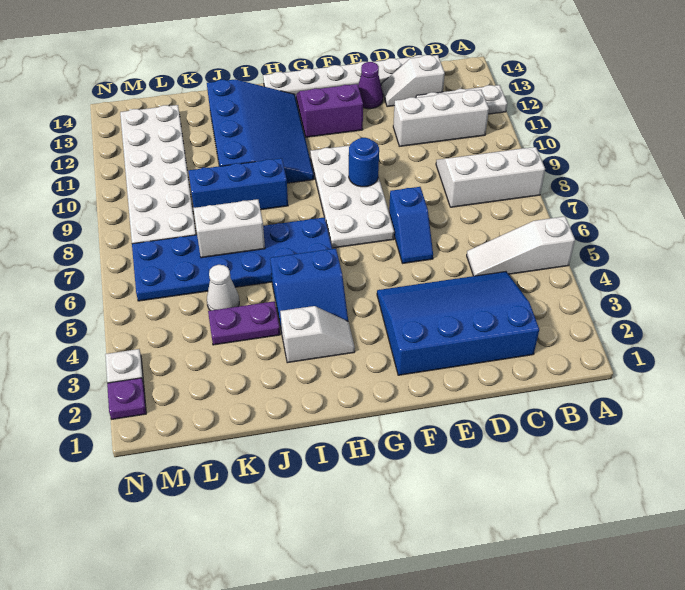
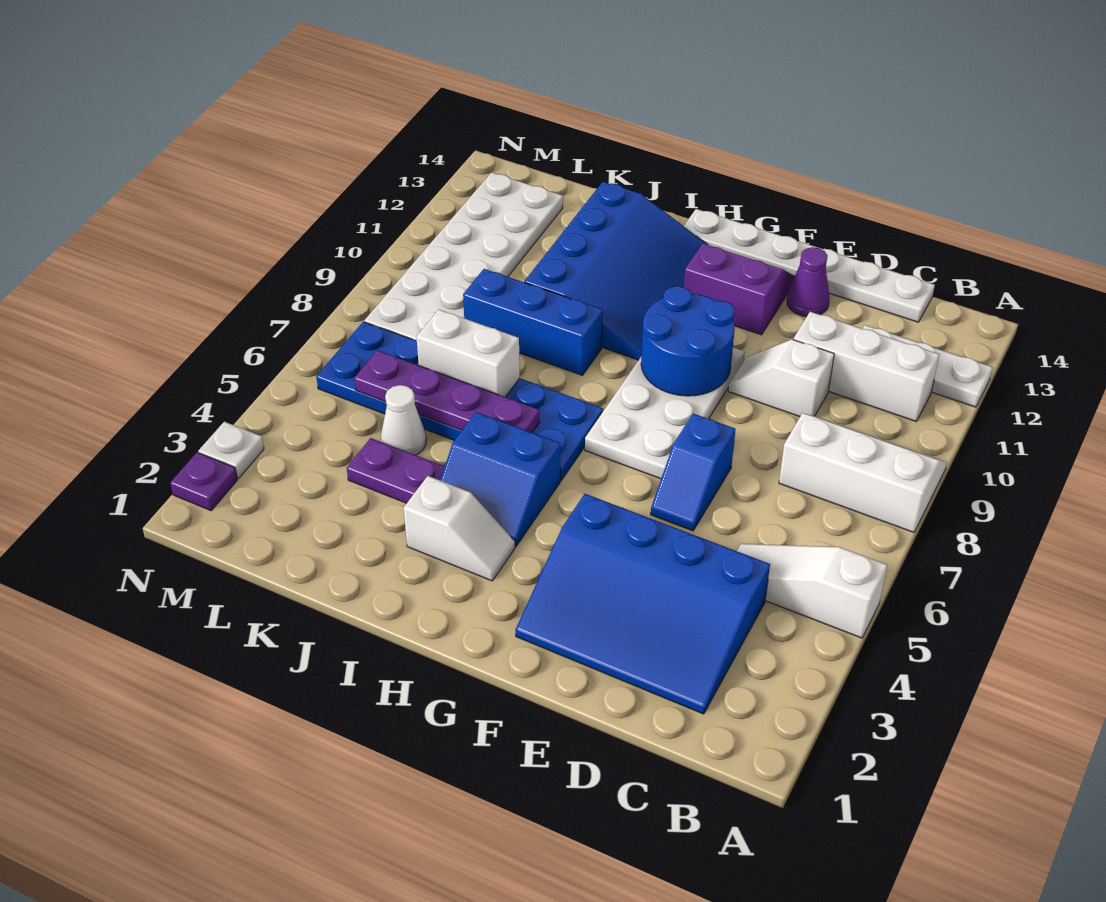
blue slope C2:F4 level 1 top 2 -> blue slope C2:F4 level 1 top 4
white slope C13:D13 level 1 top C -> white slope D10:E10 level 1 top D
blue round brick F9 level 2 -> blue round brick F9:G10 level 2
none -> purple plate I6:L6 level 2

